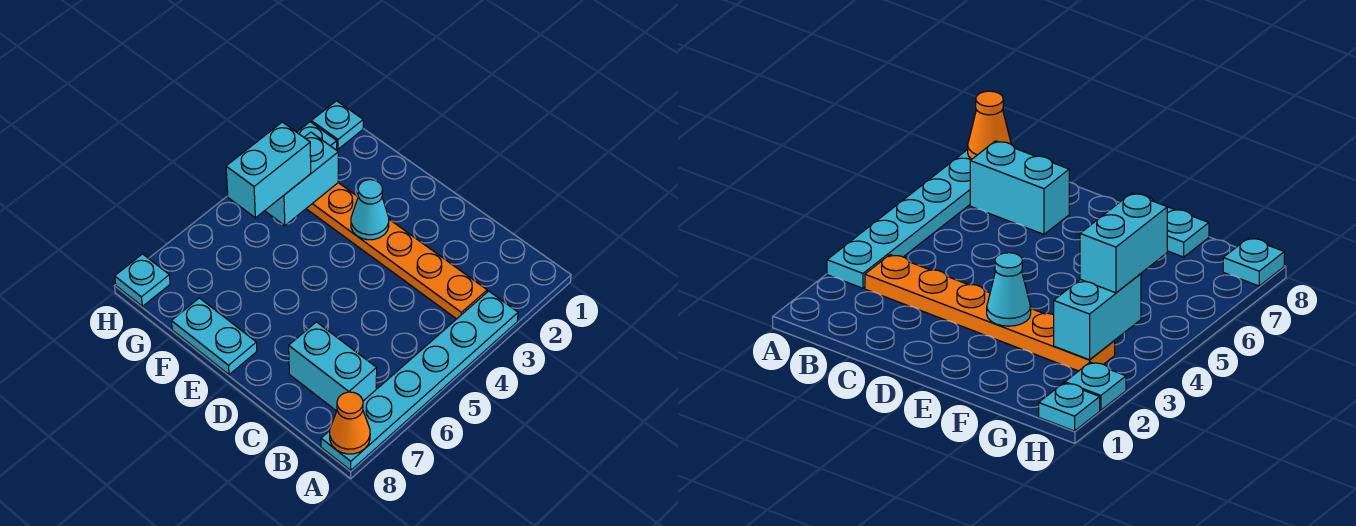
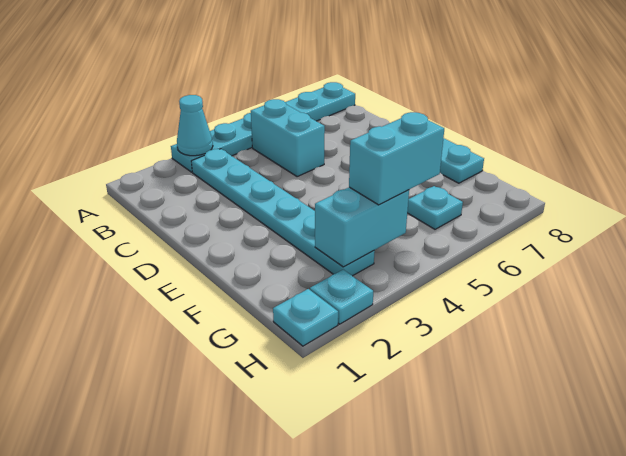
orange cone A8 level 2 -> none
orange plate B3:G3 level 1 -> cyan plate B3:G3 level 1
cyan brick B7:C7 level 1 -> cyan brick B5:C5 level 1
cyan cone E3 level 2 -> cyan cone A3 level 2
cyan plate H8 level 1 -> cyan plate G6 level 1

